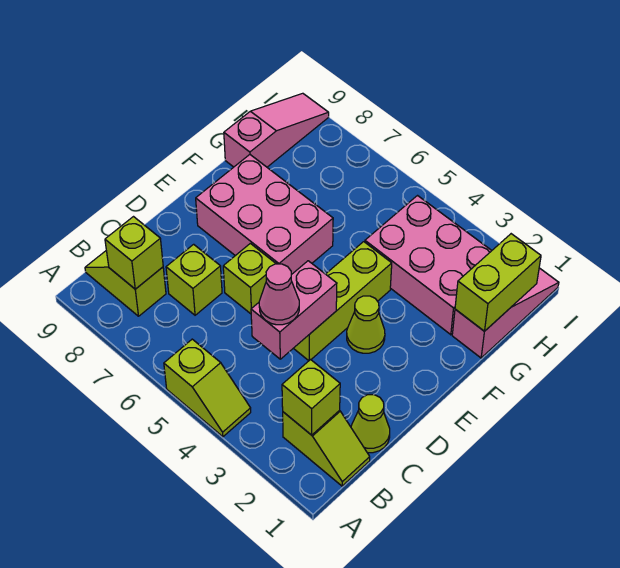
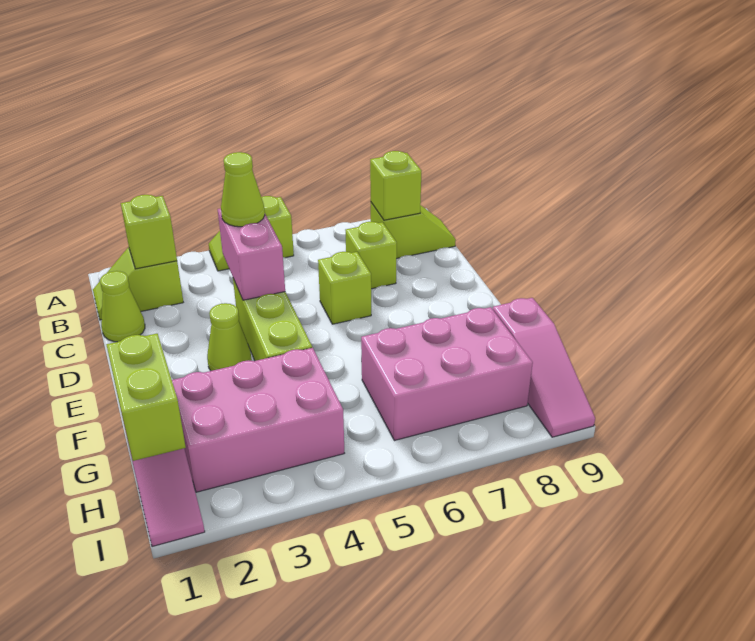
pink cone C4 level 3 -> lime cone C4 level 3
pink brick E6:F8 level 1 -> pink brick G6:H8 level 1

